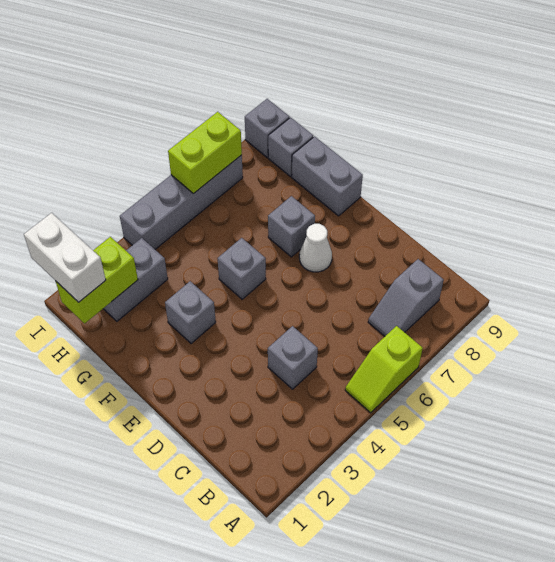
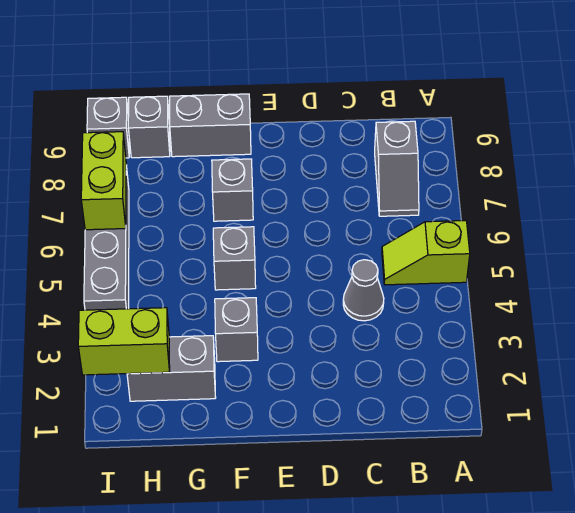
lime slope A5:A6 level 1 top 6 -> lime slope A5:B5 level 1 top A
grey brick C4 level 1 -> grey cone C4 level 1
white cone E7 level 1 -> none
lime brick H1:H2 level 2 -> lime brick H2:I2 level 2
white brick H1:I1 level 3 -> none
grey brick H2:H3 level 1 -> grey brick G2:H2 level 1

